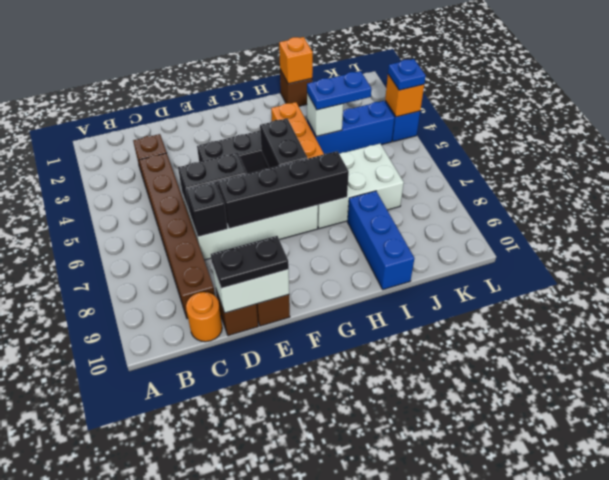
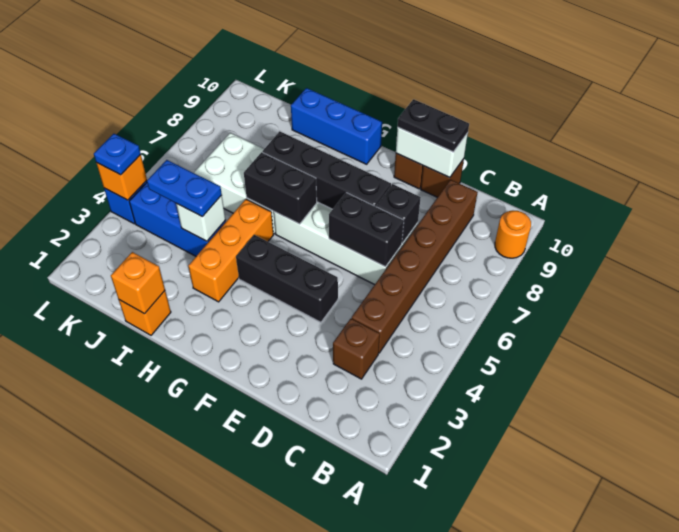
orange round brick C10 level 1 -> orange round brick A9 level 1
black brick G5:G6 level 2 -> black brick G6:H6 level 2
brown brick I1 level 1 -> orange brick I1 level 1
blue brick I8:I10 level 1 -> blue brick G10:I10 level 1

